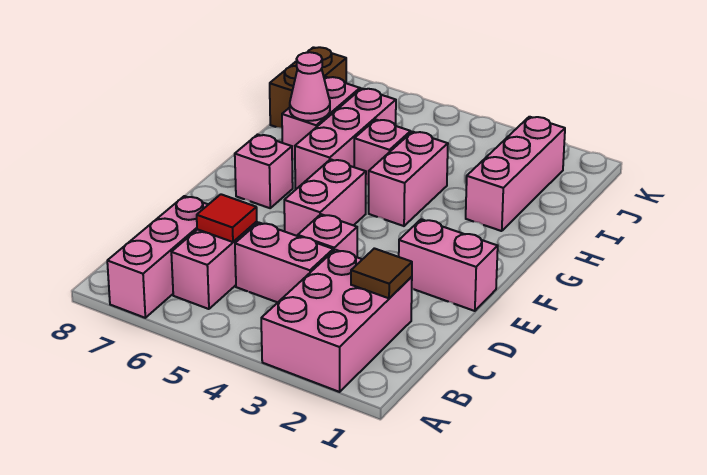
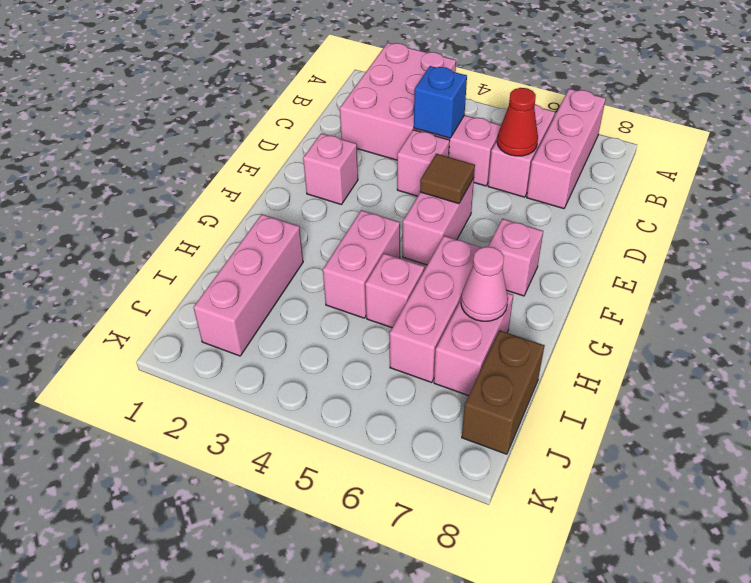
brown tile C2 level 2 -> brown tile E5 level 2
none -> blue brick C4 level 2
red tile C6 level 2 -> red cone C6 level 2
pink brick E1:E2 level 1 -> pink brick E2 level 1

